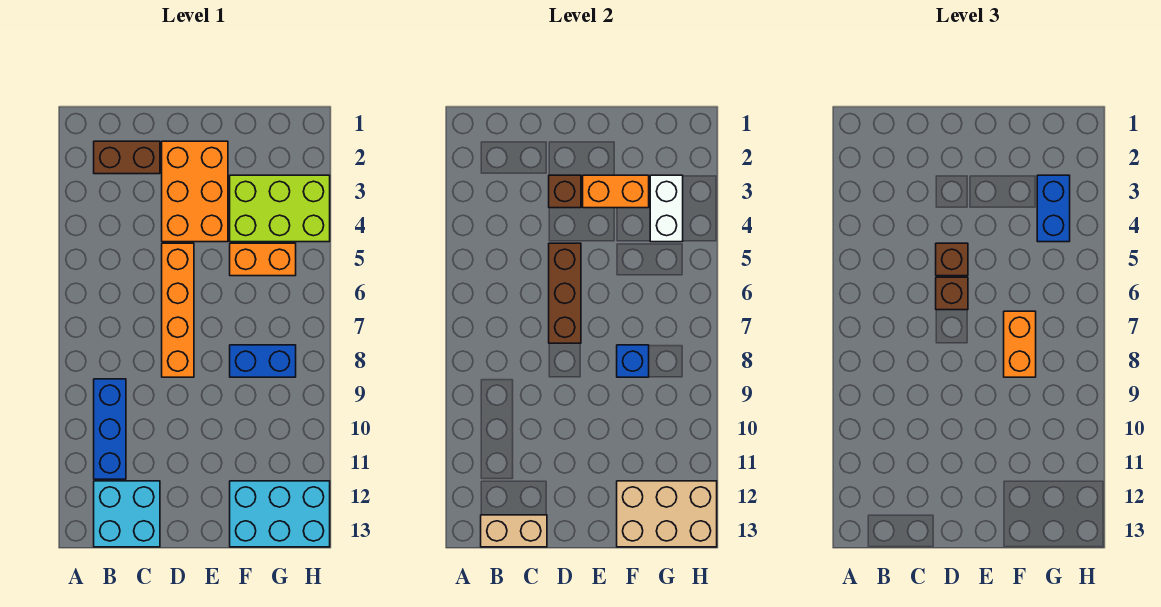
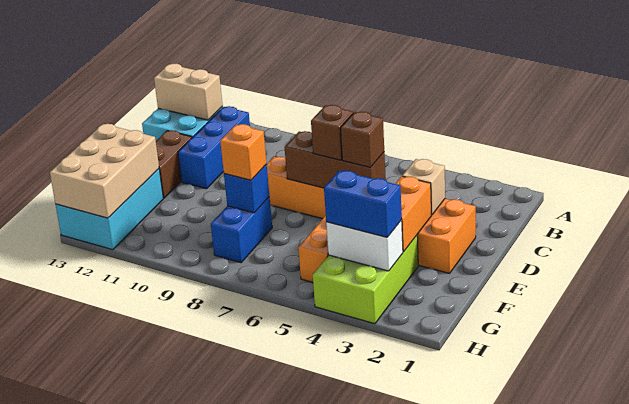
brown brick B2:C2 level 1 -> brown brick D12:E12 level 1
blue brick B9:B11 level 1 -> blue brick B11:D11 level 1
tan brick B13:C13 level 2 -> tan brick B12:B13 level 2
brown brick D3 level 2 -> tan brick D3 level 2
orange brick F7:F8 level 3 -> orange brick F8 level 3

